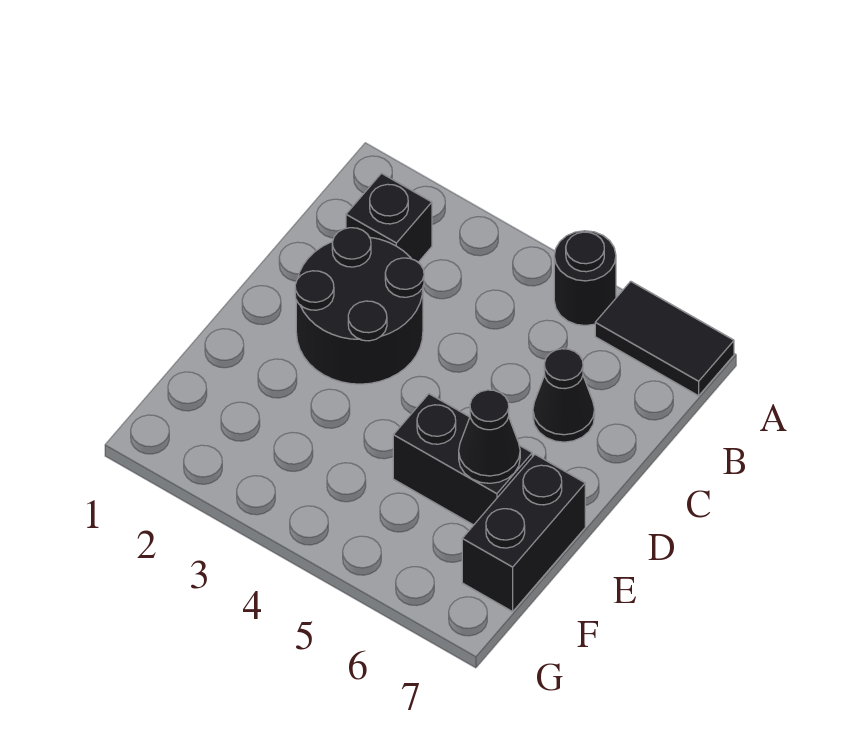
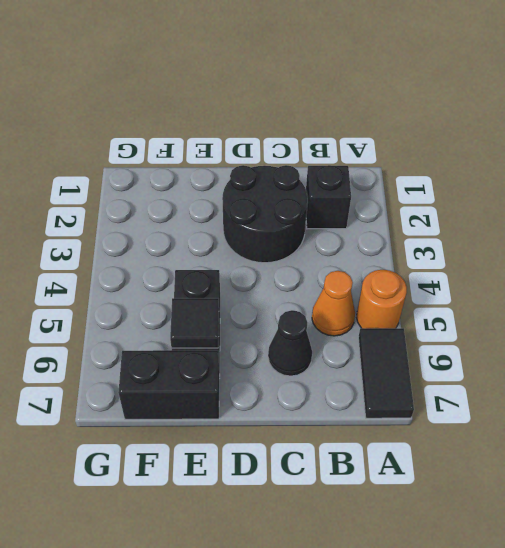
black round brick A5 level 1 -> orange round brick A5 level 1
none -> orange cone B5 level 1
black cone E6 level 2 -> black tile E6 level 2

